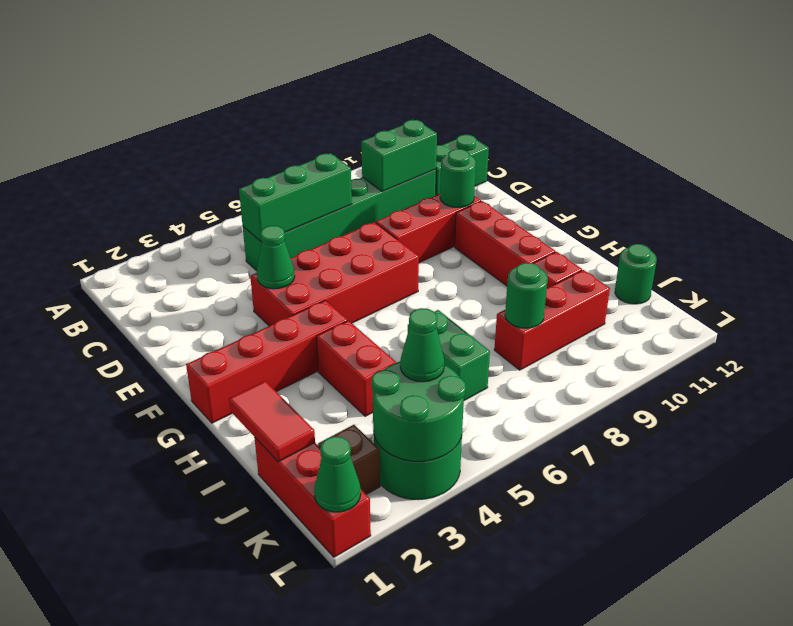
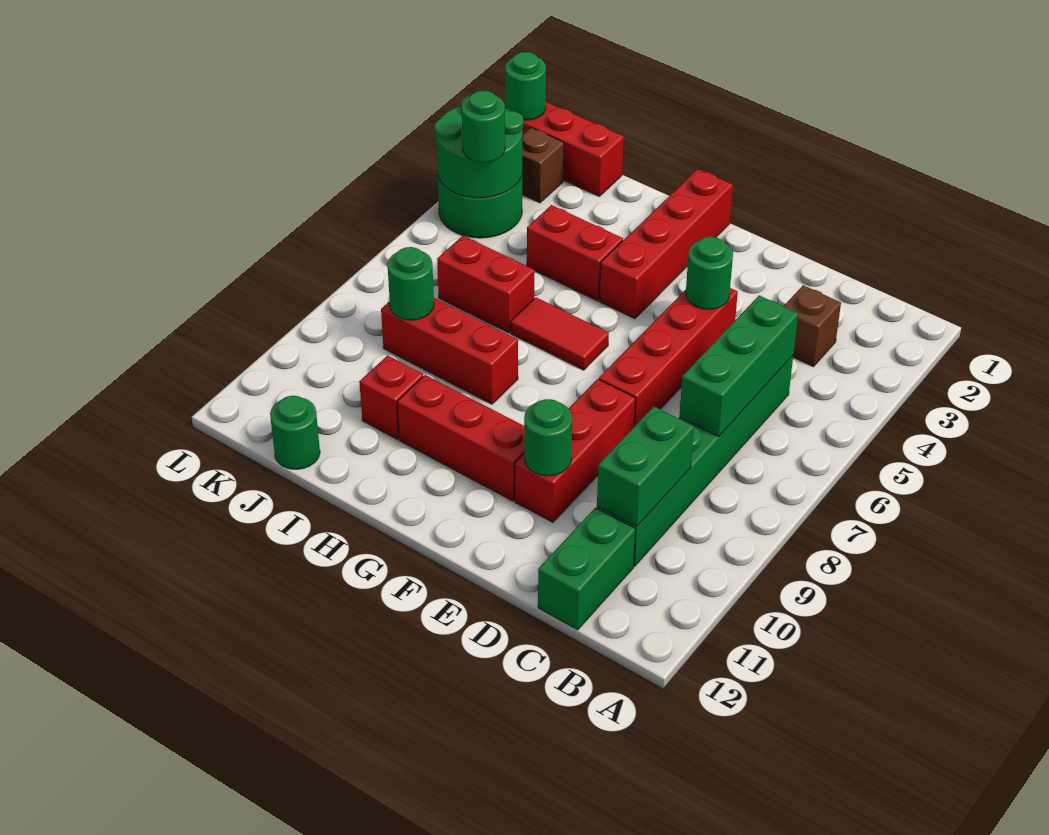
none -> brown brick C3 level 1
red brick E4:F7 level 1 -> red brick E4:E7 level 1
green cone E4 level 2 -> green round brick E4 level 2
red tile I1:J1 level 2 -> red tile G6:H6 level 1
green brick I6:J6 level 1 -> red brick I6:J6 level 1
red brick J8:J10 level 1 -> red brick H8:J8 level 1
green cone K4 level 3 -> green round brick K4 level 3
green cone L1 level 2 -> green round brick L1 level 2

